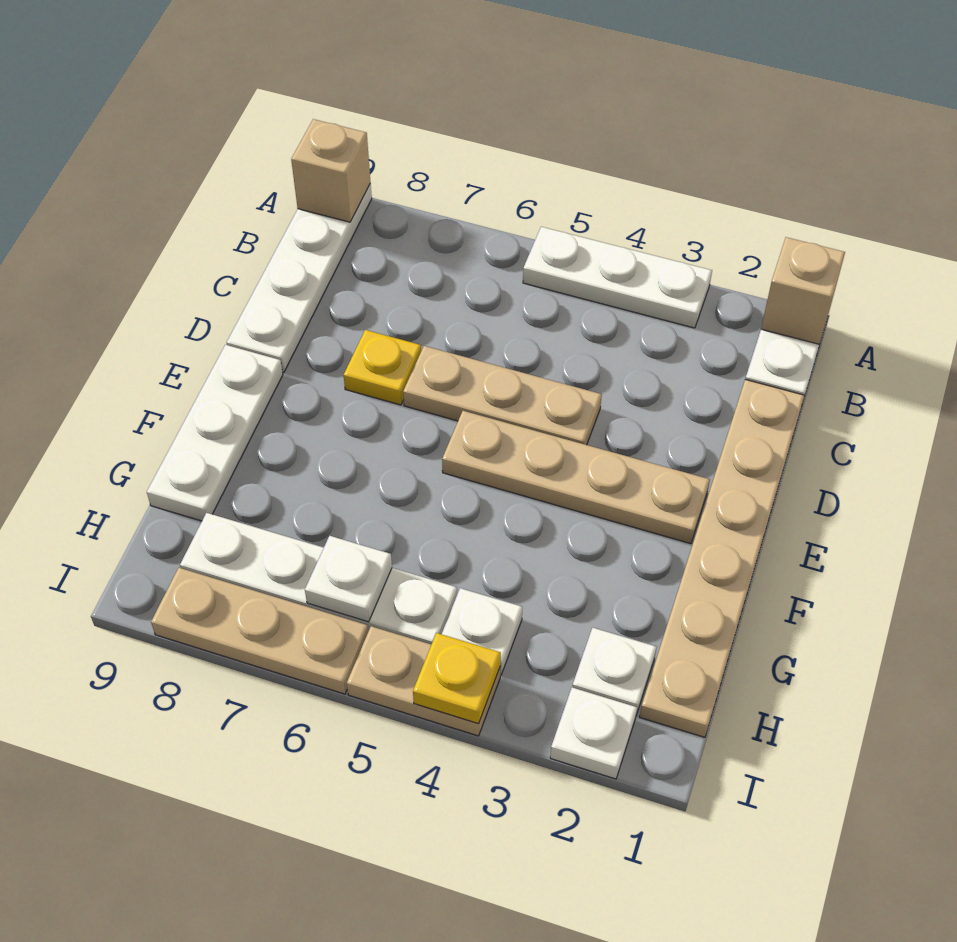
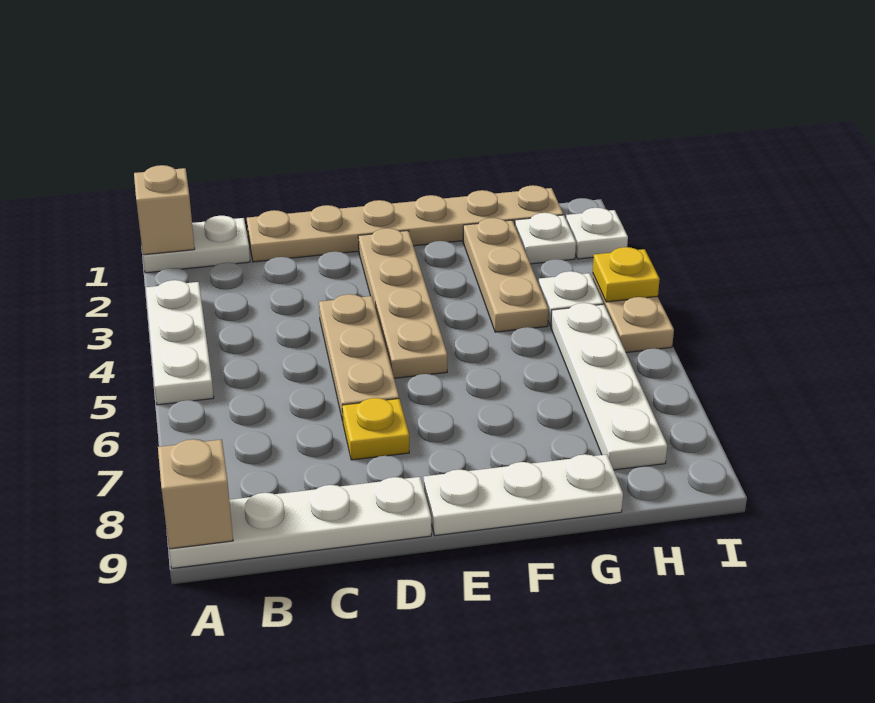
white plate H6 level 2 -> none
tan plate I6:I8 level 1 -> tan plate G2:G4 level 1

